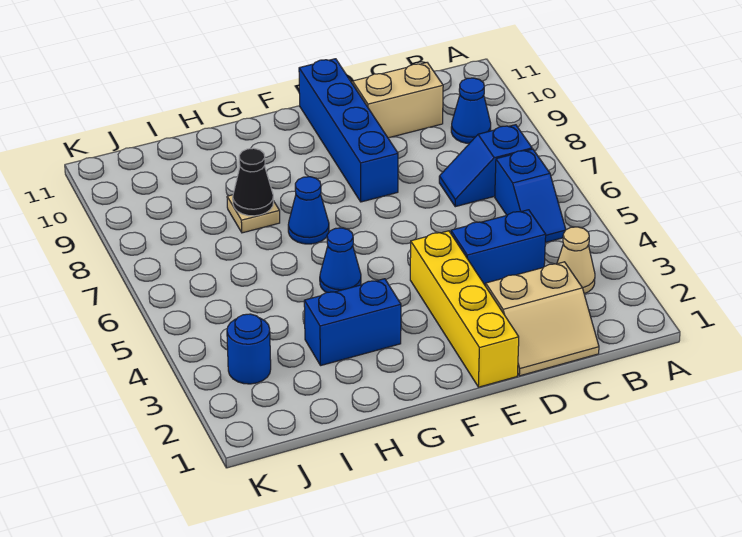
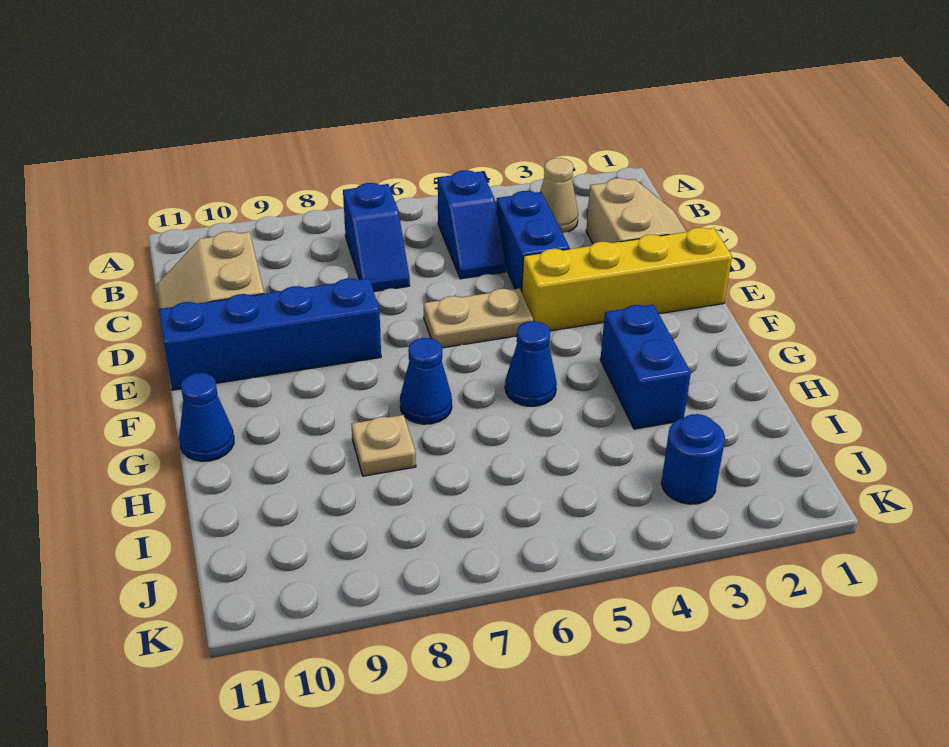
blue slope B5:B6 level 1 top 6 -> blue slope B5:C5 level 1 top B
blue cone B9 level 1 -> blue cone G11 level 1
none -> tan plate E5:E6 level 1
black cone H8 level 2 -> none

